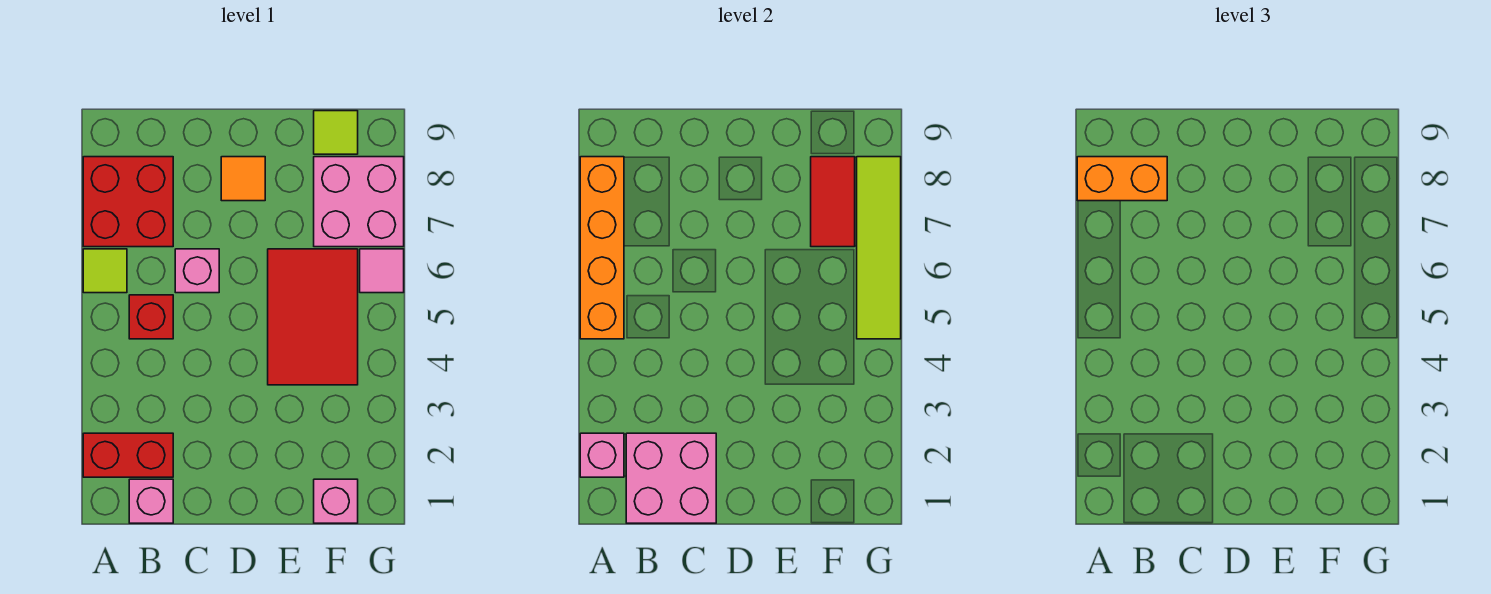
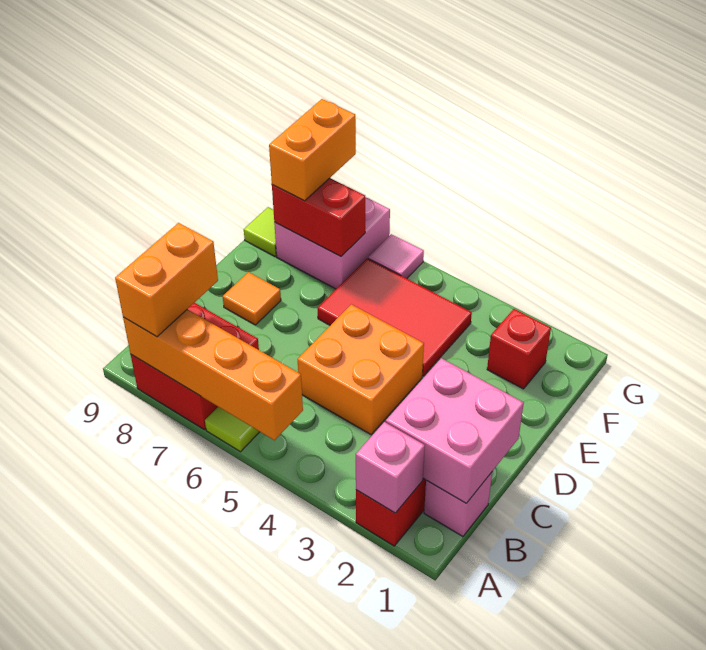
red brick B5 level 1 -> red brick F2 level 1
none -> orange brick C4:D5 level 1
pink brick C6 level 1 -> none
pink brick F1 level 1 -> none
red tile F7:F8 level 2 -> red brick F7:F8 level 2
none -> orange brick F8:G8 level 3
lime tile G5:G8 level 2 -> none

